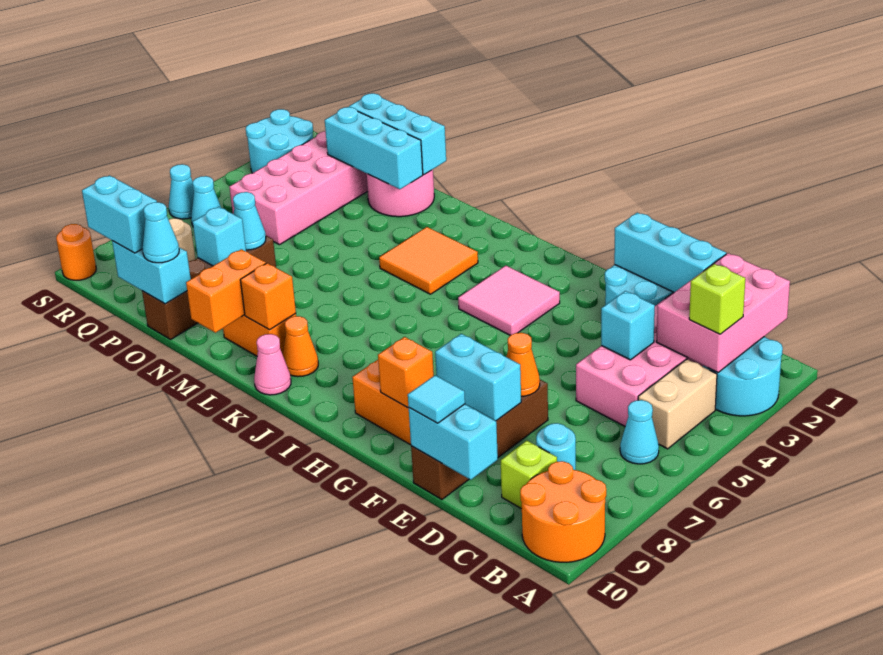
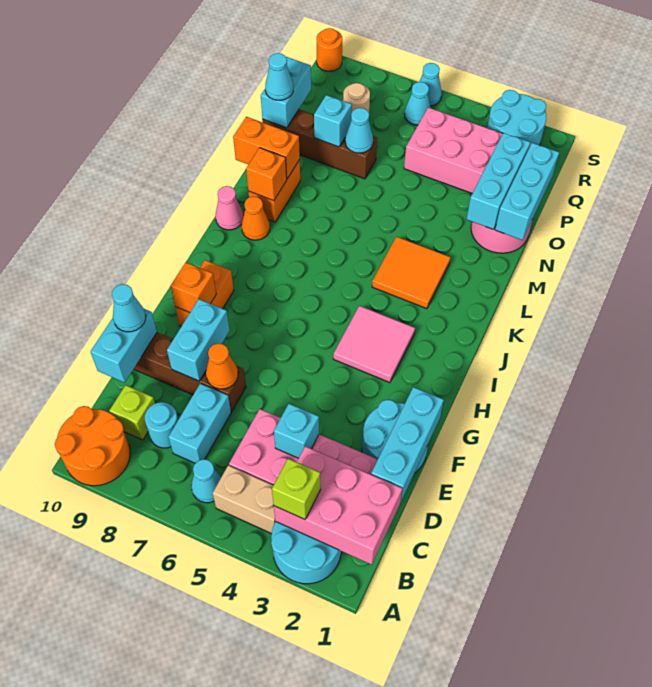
cyan tile E10 level 3 -> cyan cone E10 level 3
cyan brick P10:Q10 level 3 -> cyan brick C7:D7 level 1

